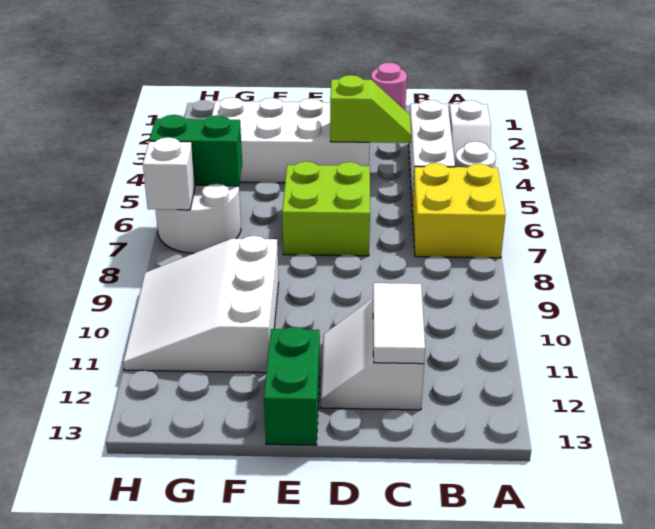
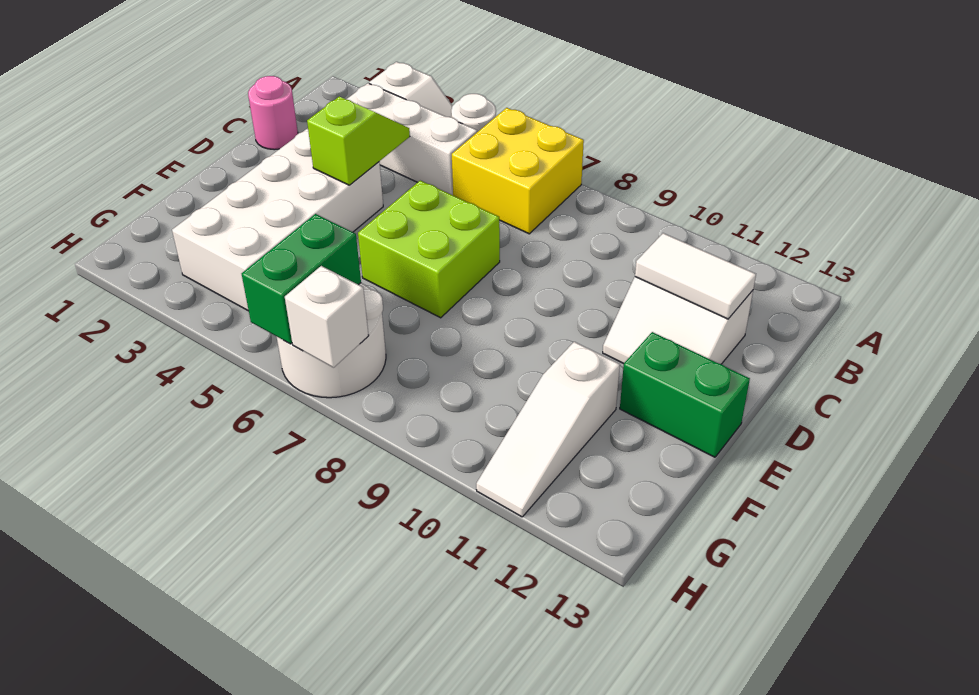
white slope F9:H11 level 1 top F -> white slope F11:H11 level 1 top F

